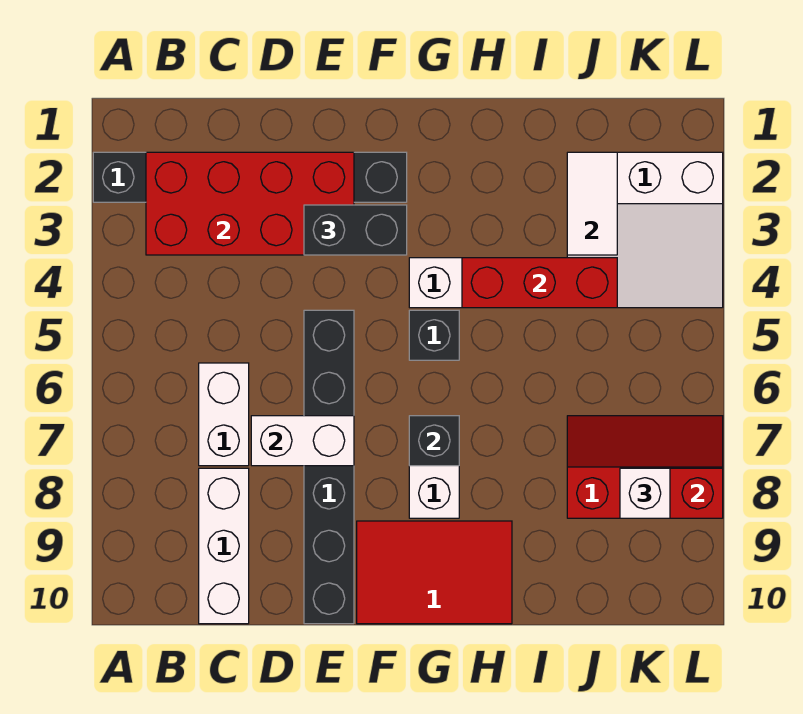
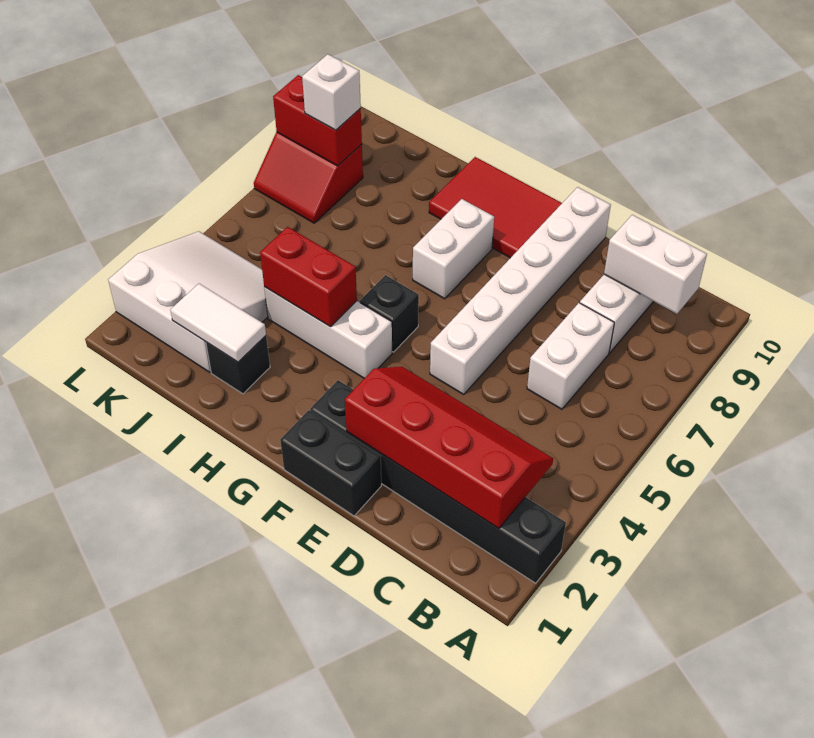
red brick B2:E3 level 2 -> red slope B2:E3 level 2 top 2
white brick D7:E7 level 2 -> white brick B9:C9 level 2
black brick E3:F3 level 3 -> black brick E1:F1 level 1
black brick E5:E10 level 1 -> white brick E5:E10 level 1
black brick G7 level 2 -> black brick I2 level 1
red brick H4:J4 level 2 -> red brick H4:I4 level 2
white tile J2:J3 level 2 -> white tile I2:J2 level 2
red slope J7:L8 level 1 top 8 -> red slope K7:L8 level 1 top 8

